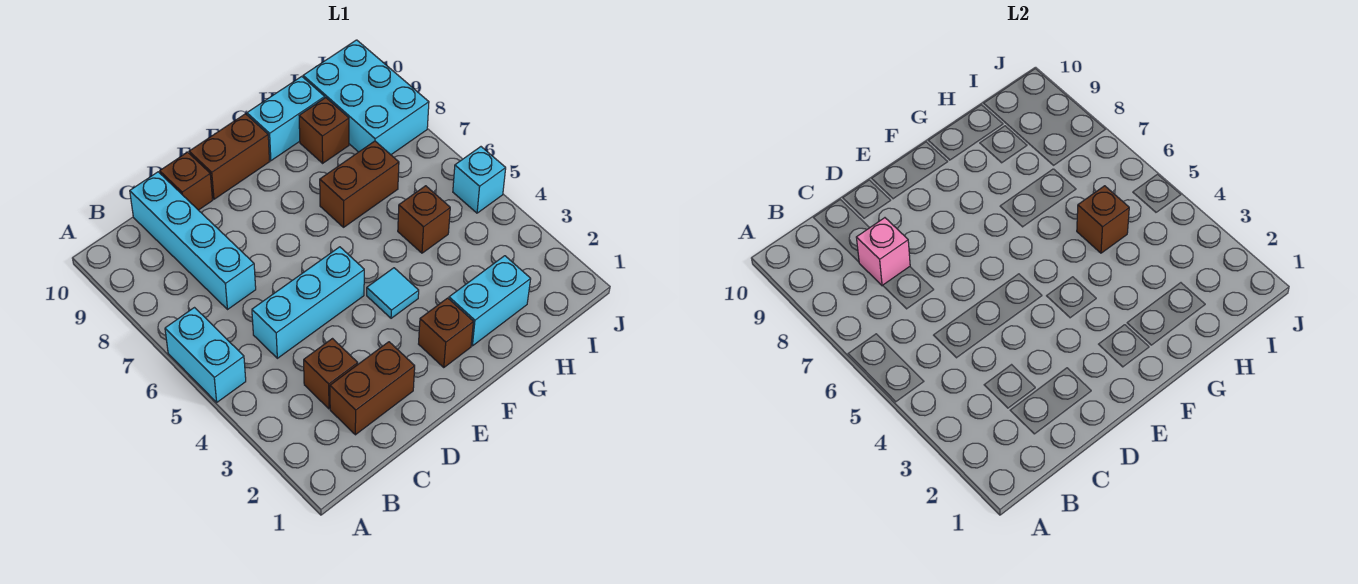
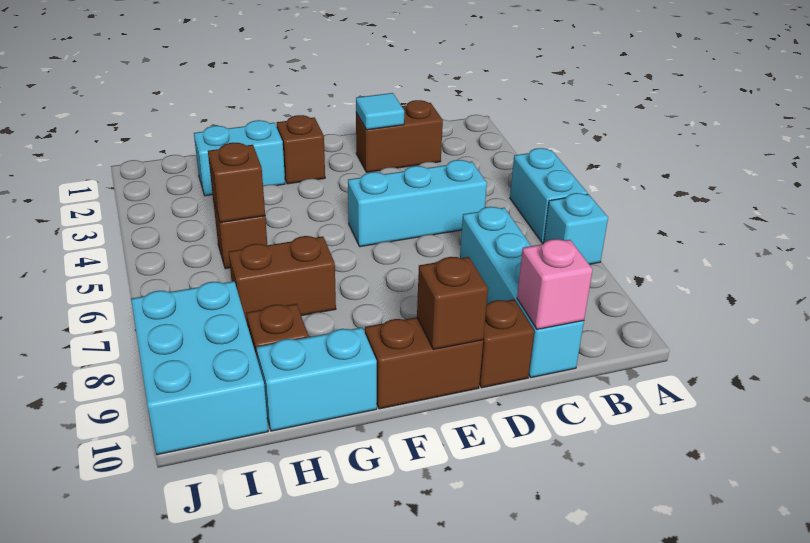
brown brick C3 level 1 -> brown brick E10 level 2
pink brick C8 level 2 -> pink brick C10 level 2
cyan tile F4 level 1 -> cyan tile D2 level 2
cyan brick J5 level 1 -> cyan brick A7 level 1

